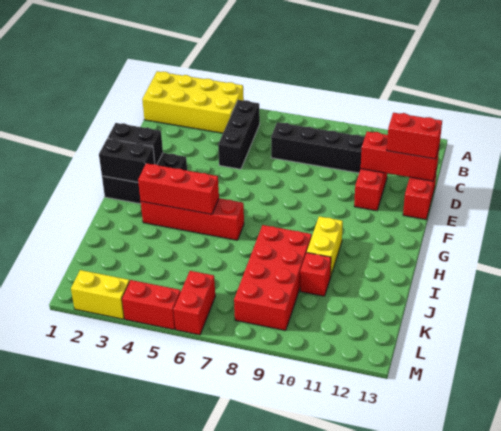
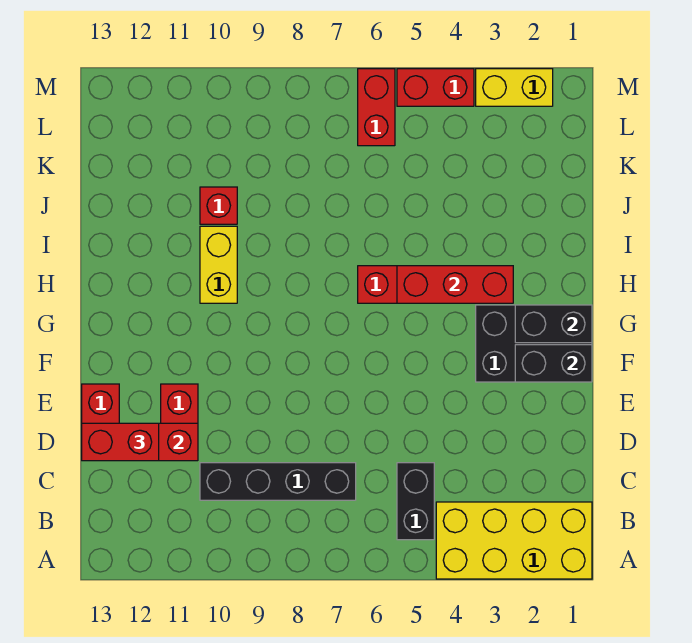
black brick B5:D5 level 1 -> black brick B5:C5 level 1
red brick I8:L9 level 1 -> none

